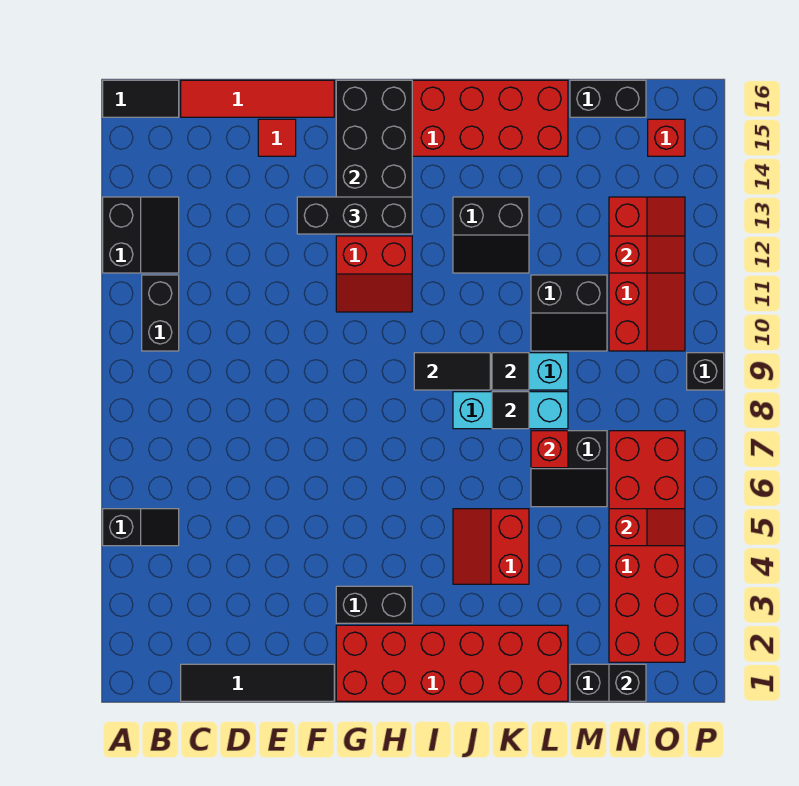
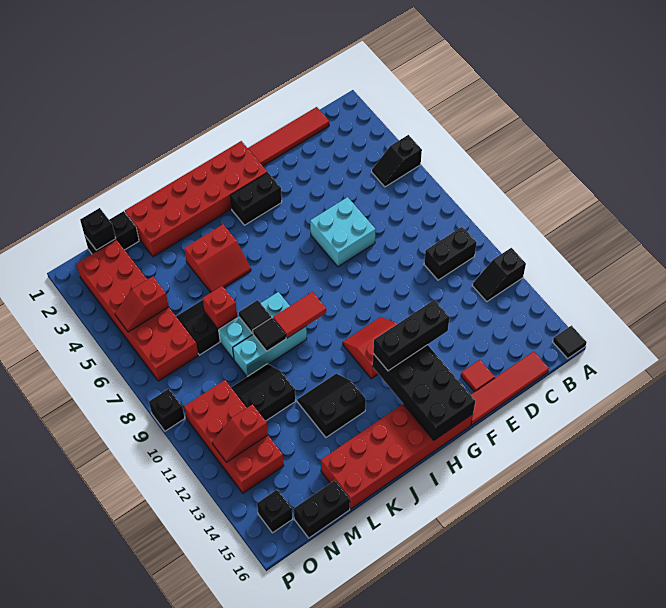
black slope A12:B13 level 1 top A -> black slope A12:B12 level 1 top A
black tile A16:B16 level 1 -> black tile A16 level 1
black brick B10:B11 level 1 -> black brick B10:C10 level 1
black tile C1:F1 level 1 -> red tile C1:F1 level 1
none -> cyan brick E6:F7 level 1
black tile I9:J9 level 2 -> red tile I9:J9 level 2
red slope J4:K5 level 1 top K -> red slope J4:K5 level 1 top 4
red slope N10:O13 level 1 top N -> red brick N10:O13 level 1
red brick O15 level 1 -> black brick O15 level 1

